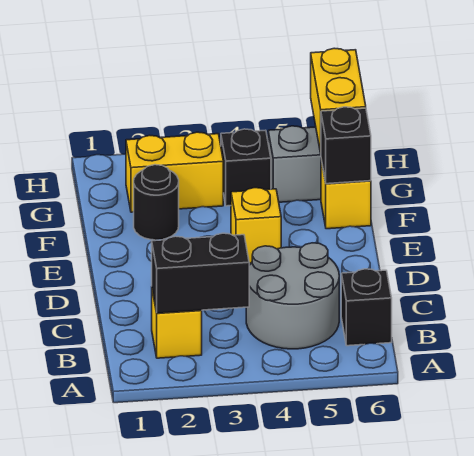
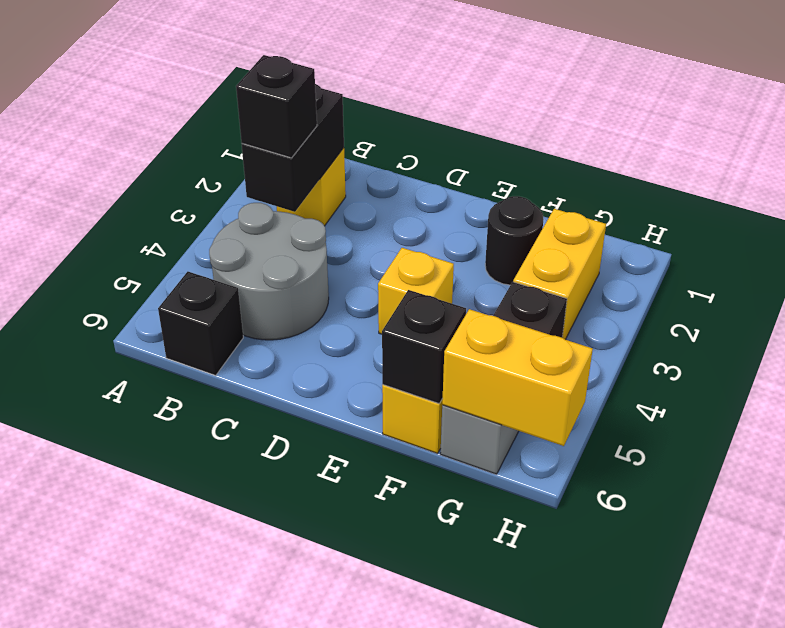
none -> black brick B3 level 3

